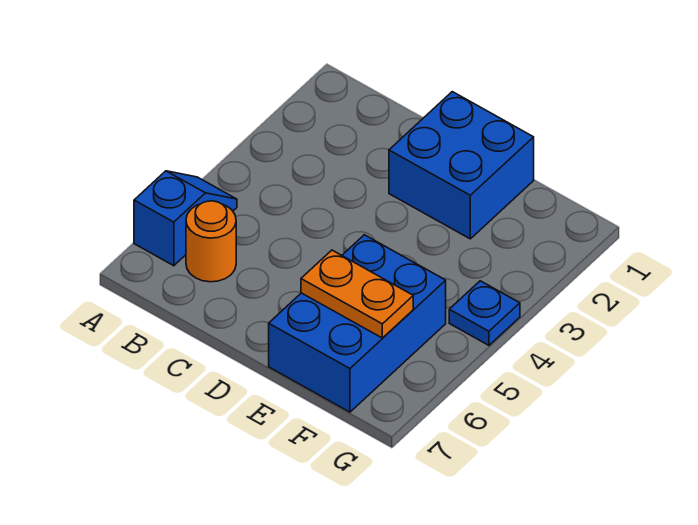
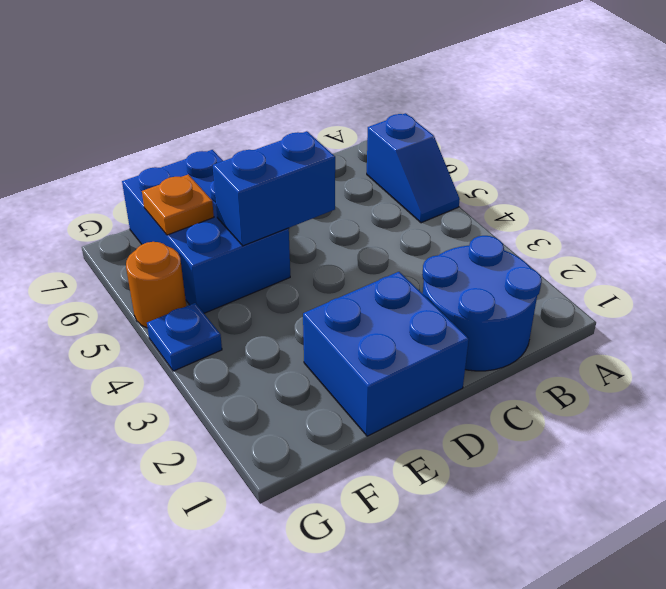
none -> blue round brick B1:C2 level 1
orange round brick B6 level 1 -> orange round brick G5 level 1
none -> blue brick D5:E5 level 2
orange plate E6:F6 level 2 -> orange plate F6 level 2

